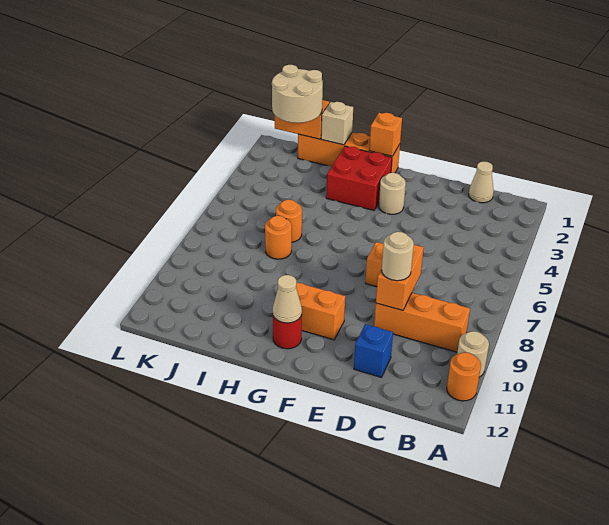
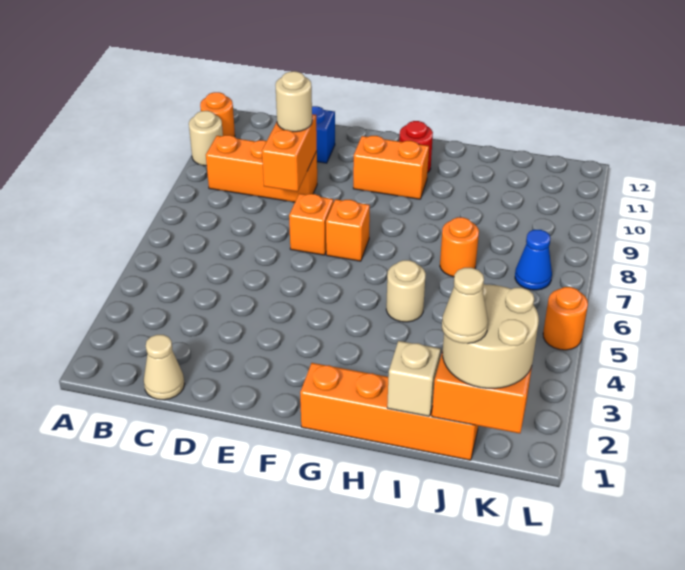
tan round brick F3 level 1 -> tan round brick H5 level 1
orange brick G1 level 2 -> orange brick F7 level 1
red brick G2:H3 level 1 -> none
tan cone G11 level 2 -> tan cone J1 level 4
orange round brick I6 level 1 -> orange round brick L5 level 1
none -> blue cone K7 level 1

